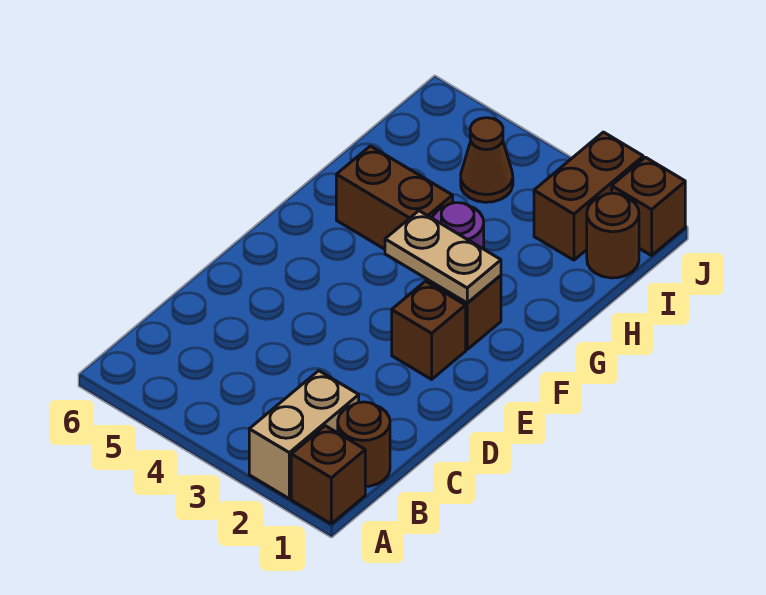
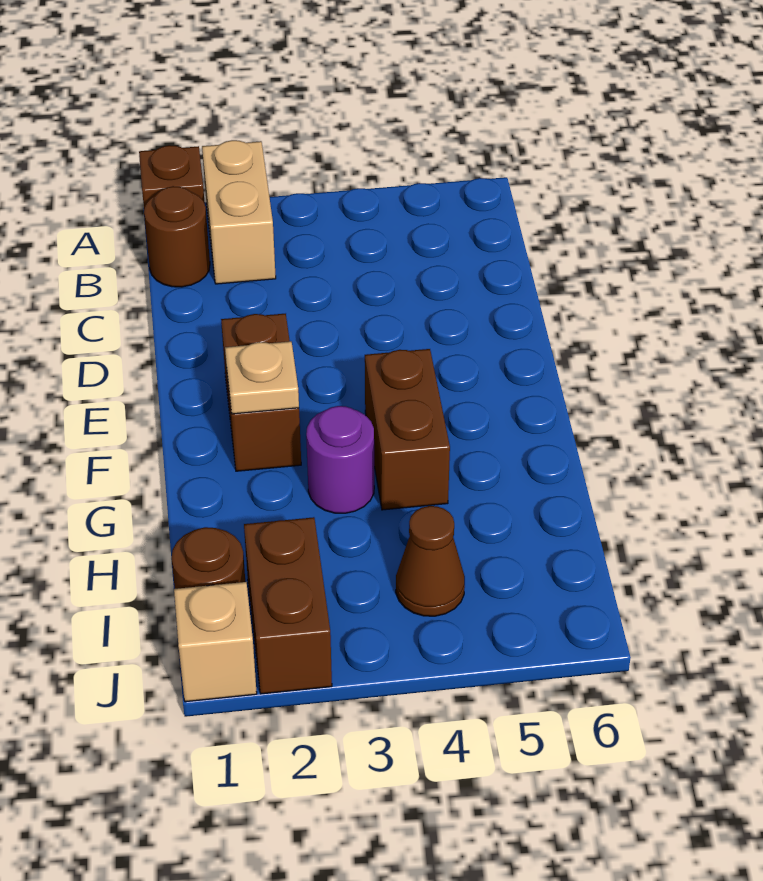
tan plate F2:F3 level 2 -> tan plate F2 level 2
brown brick G4:G5 level 1 -> brown brick F4:G4 level 1
brown brick J1 level 1 -> tan brick J1 level 1

